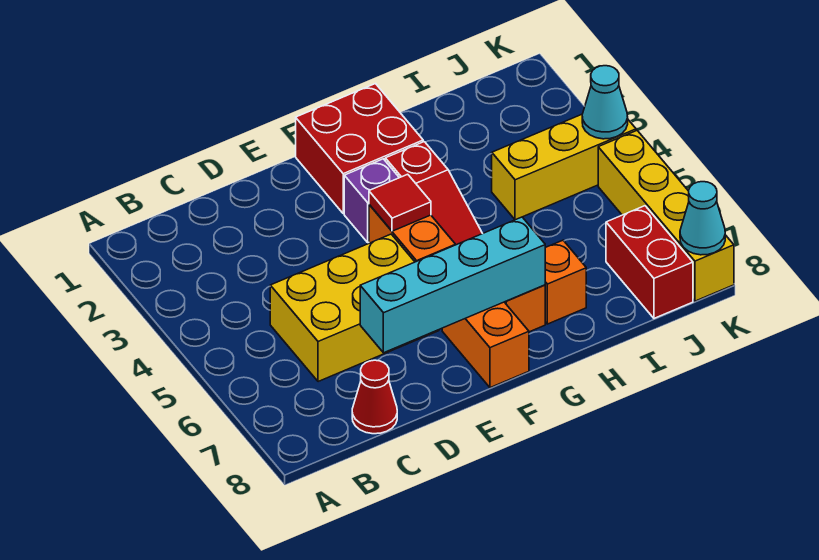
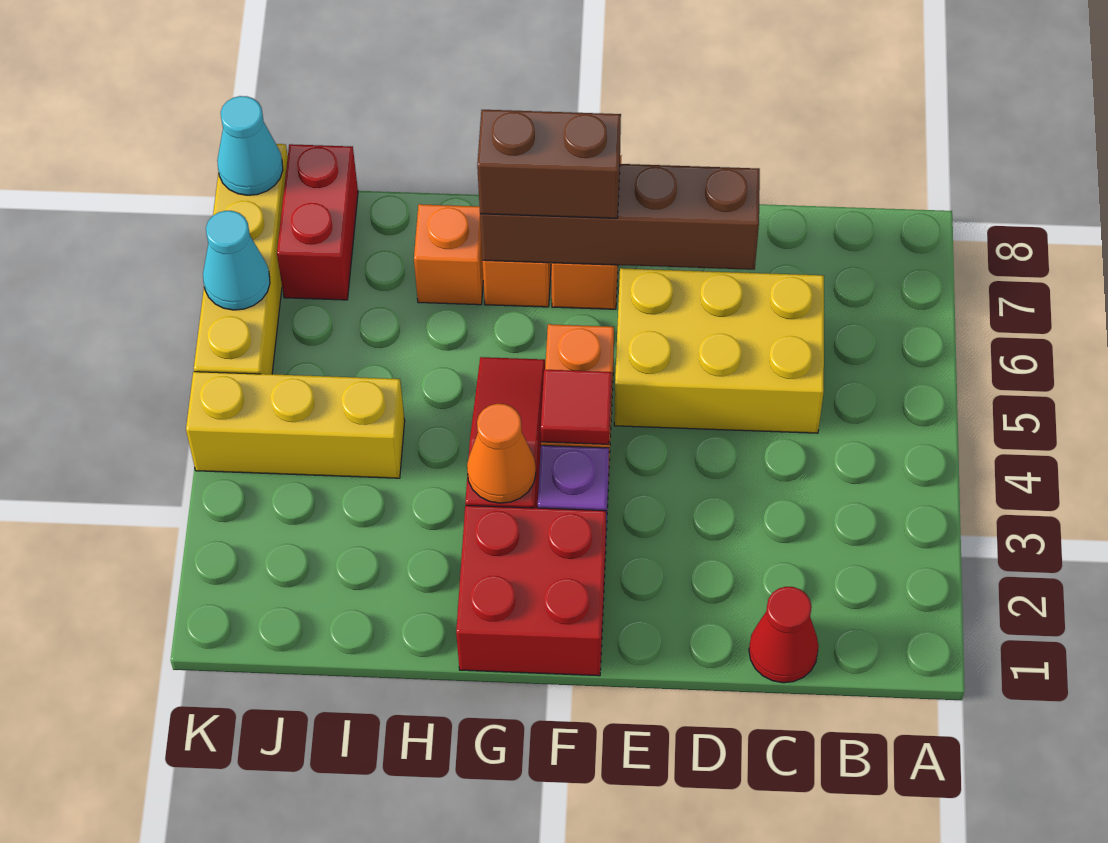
red cone C8 level 1 -> red cone C1 level 1
cyan brick D7:G7 level 2 -> brown brick D7:G7 level 2
none -> brown brick F7:G7 level 3
none -> orange cone G3 level 2
cyan cone K4 level 2 -> cyan cone K6 level 2

